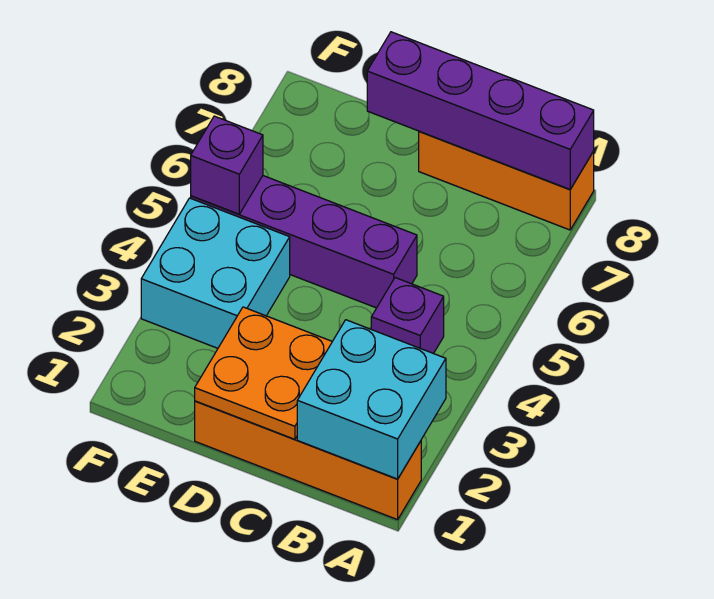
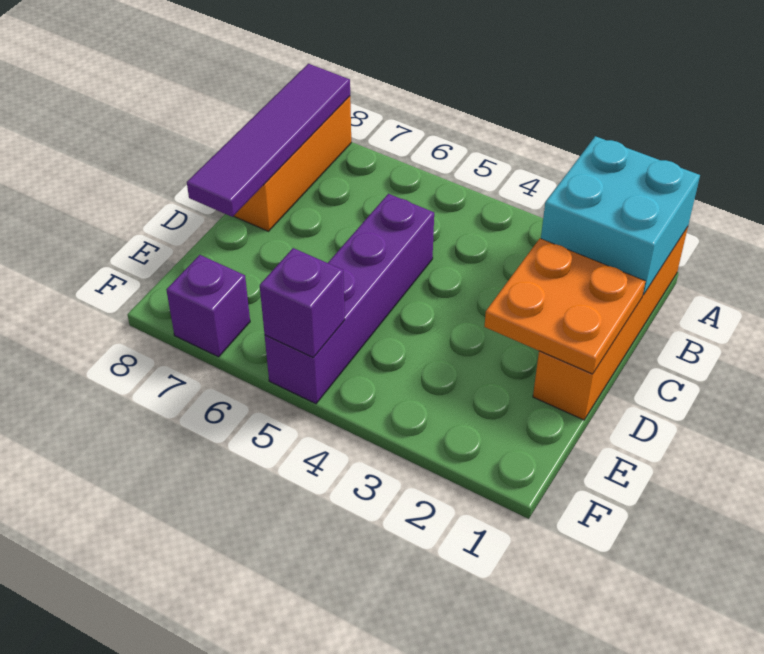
purple brick A8:D8 level 2 -> purple tile A8:D8 level 2
purple brick B4 level 1 -> purple brick F7 level 1
cyan brick E3:F4 level 1 -> none

